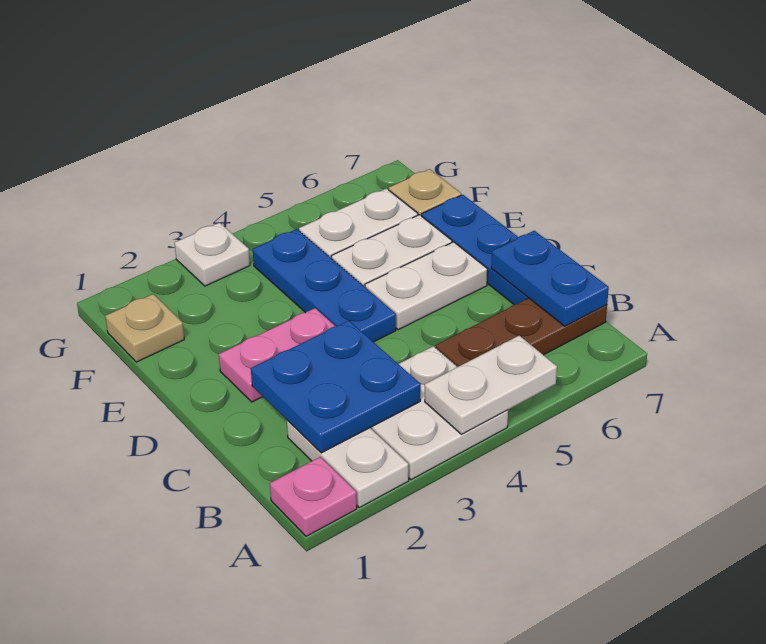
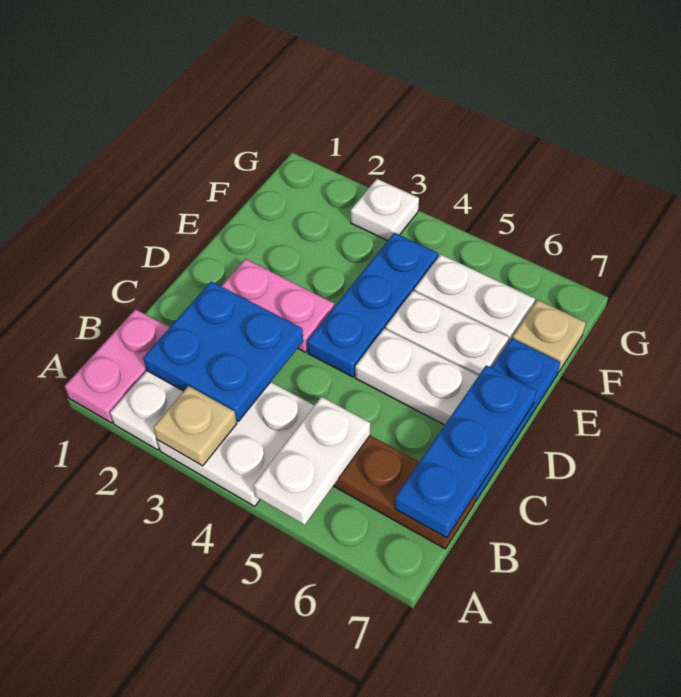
pink plate A1 level 1 -> pink plate A1:B1 level 1
white plate A4:A5 level 2 -> white plate A5:B5 level 2
blue plate B7:C7 level 2 -> blue plate B7:D7 level 2
tan plate F1 level 1 -> tan plate A3 level 2

